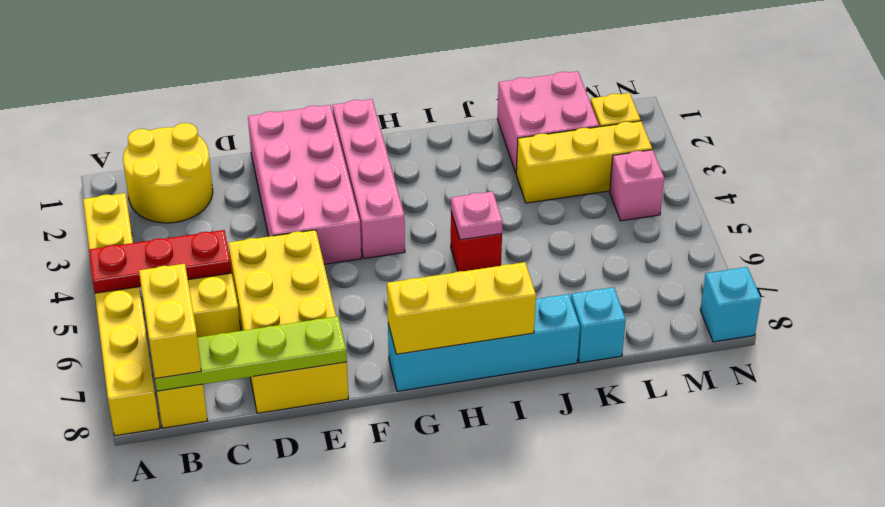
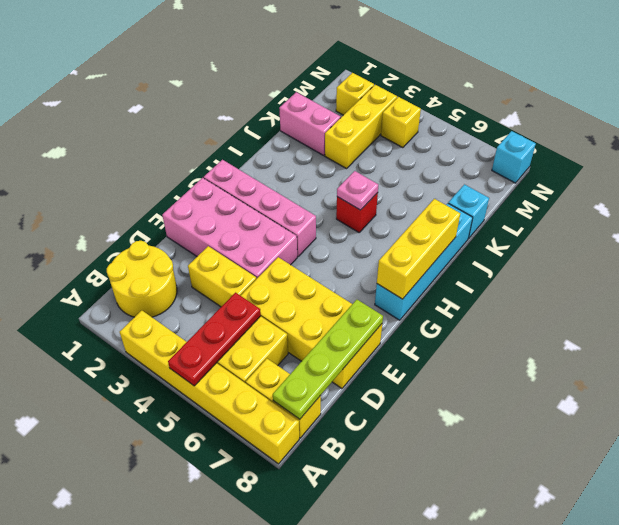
yellow brick B7:B8 level 3 -> yellow brick D3:D4 level 1
pink brick K1:L2 level 1 -> pink brick K1:K2 level 1
pink brick M4 level 1 -> yellow brick M4 level 1

